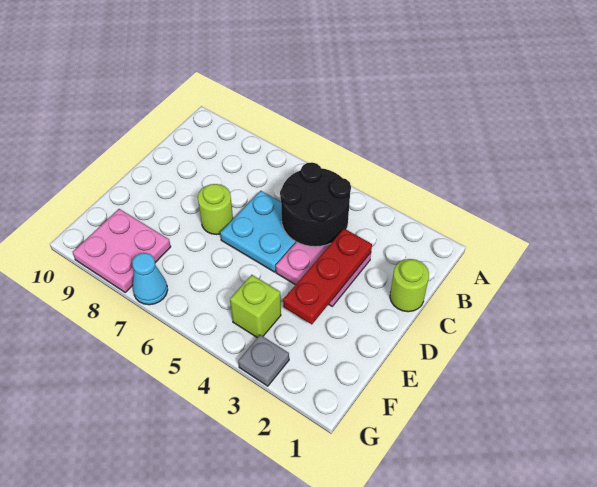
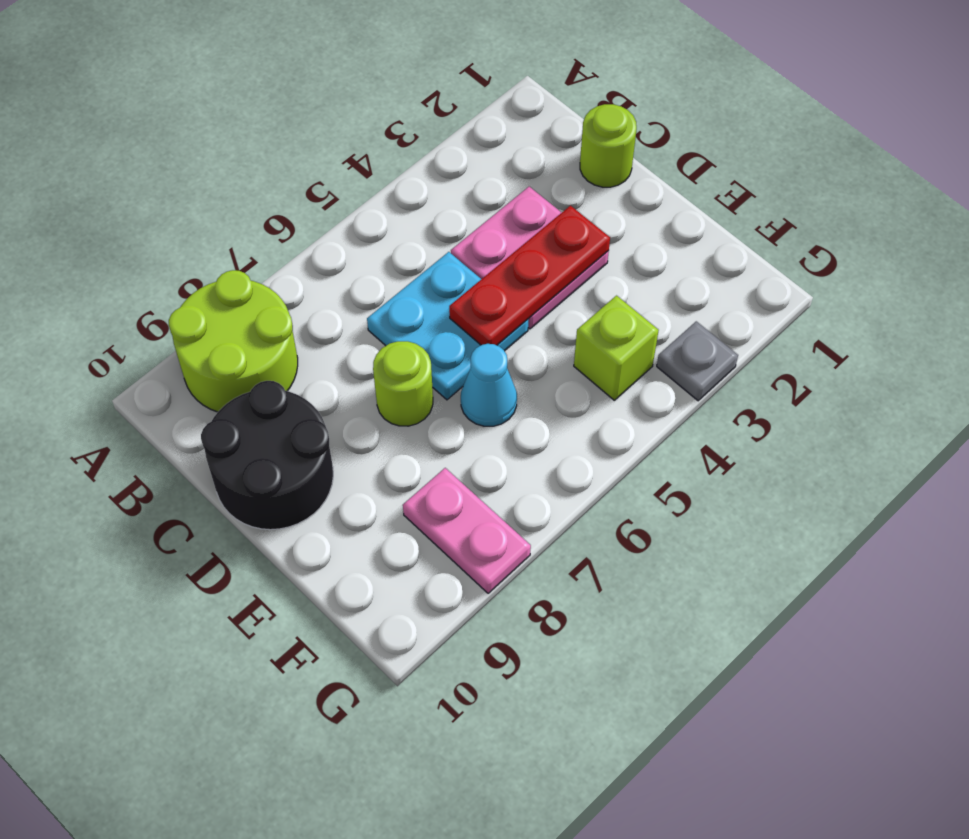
none -> lime round brick A8:B9 level 1
black round brick B4:C5 level 2 -> black round brick C9:D10 level 1
red plate C3:E3 level 2 -> red plate D3:D5 level 2
pink plate F8:G9 level 1 -> pink plate F8:G8 level 1
cyan cone G7 level 1 -> cyan cone E6 level 1

